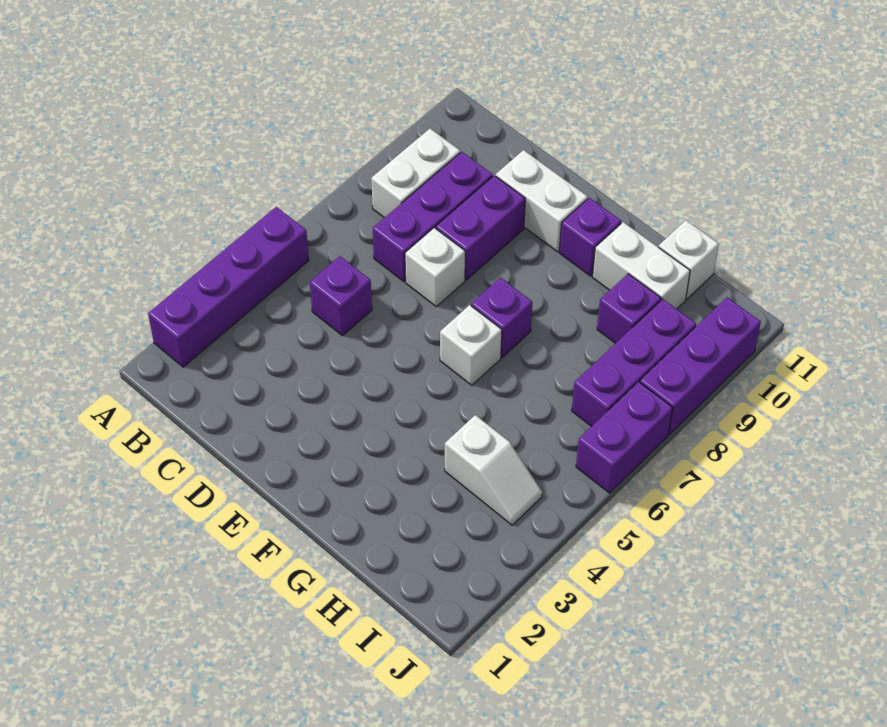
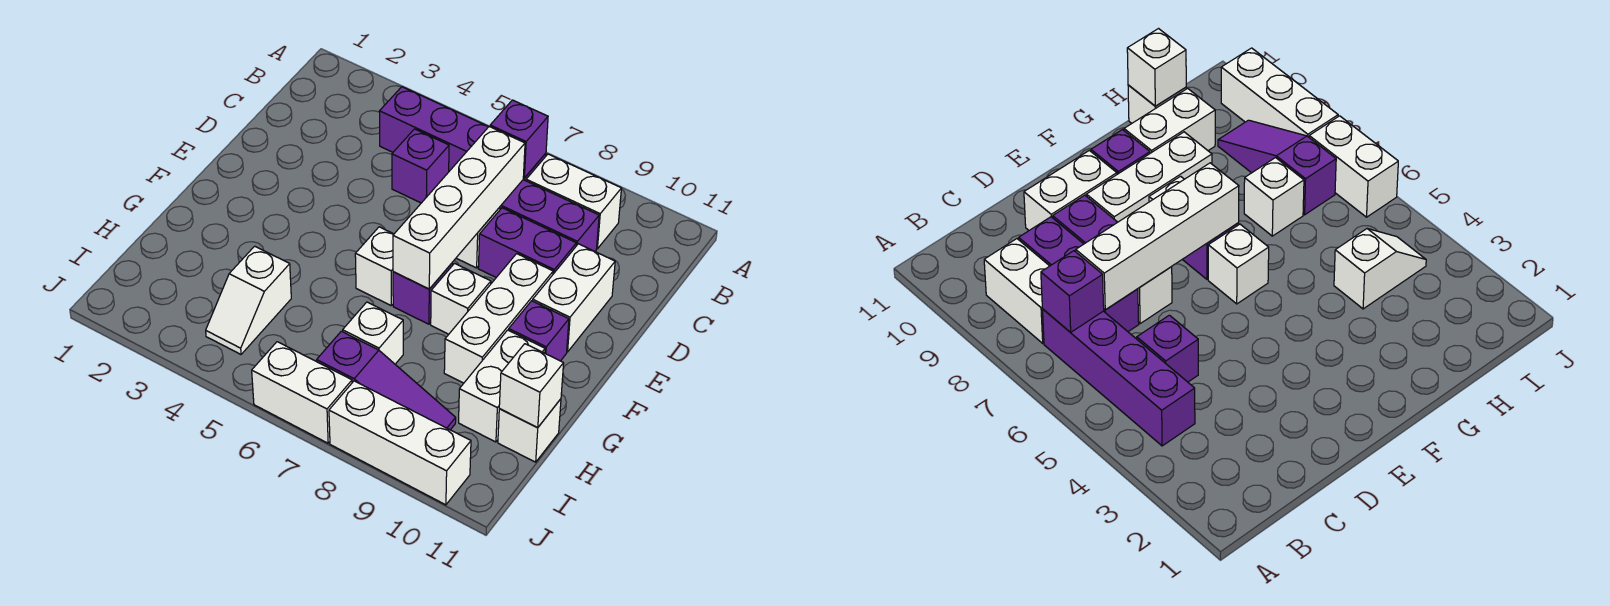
purple brick A2:A5 level 1 -> purple brick B4:B7 level 1
none -> white brick C7:F7 level 2
none -> white brick E9:G9 level 1
none -> white brick F8 level 1
none -> white brick H7 level 1
purple brick H9 level 1 -> purple brick B7 level 2
none -> white brick H11 level 2
purple brick I7:I9 level 1 -> purple slope I7:I9 level 1 top 7
purple brick J6:J7 level 1 -> white brick J6:J7 level 1
purple brick J8:J10 level 1 -> white brick J8:J10 level 1

